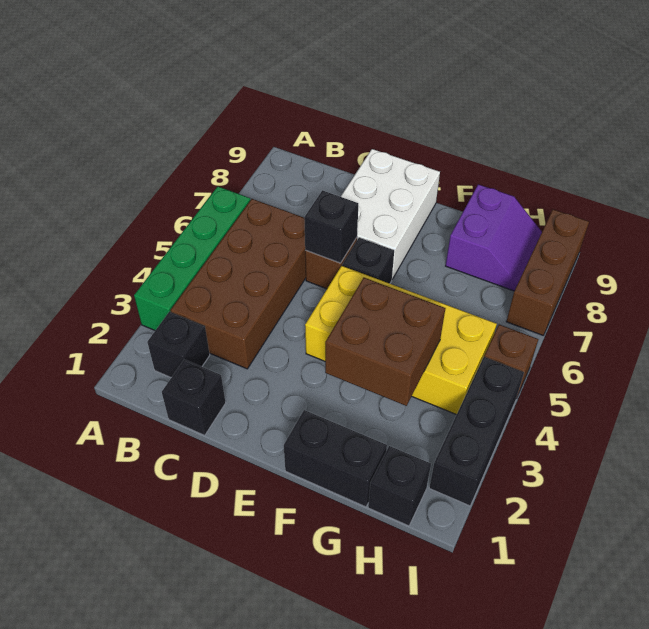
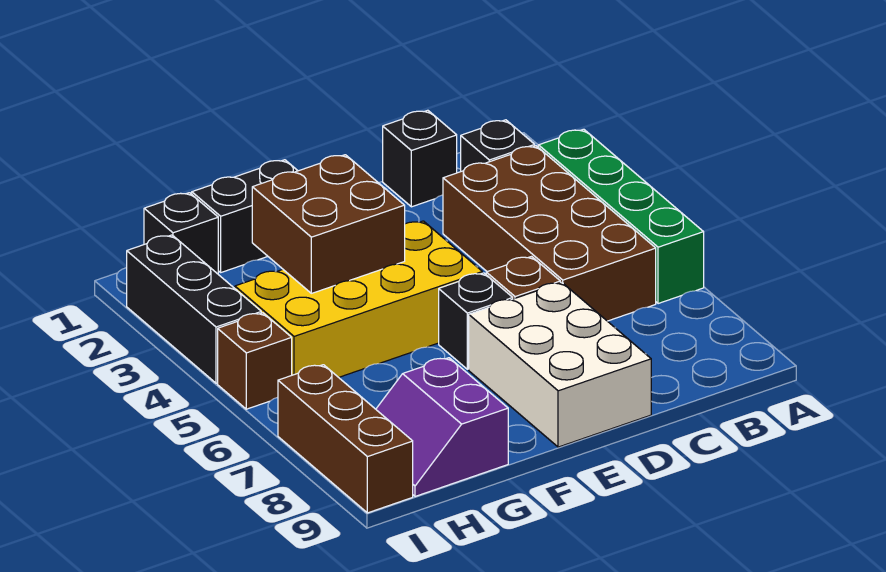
black brick D6 level 2 -> none

